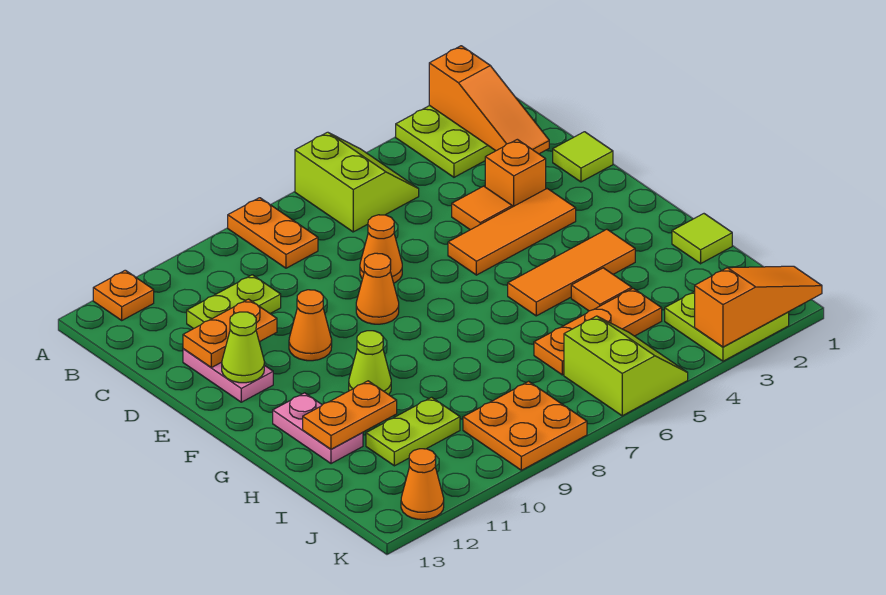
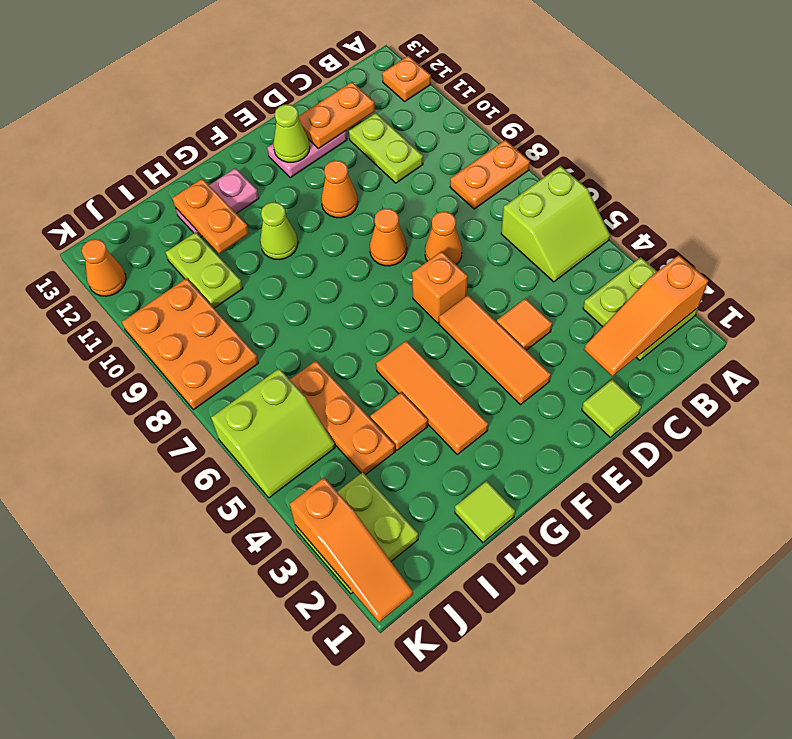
orange brick D3 level 1 -> orange brick E6 level 1
orange plate D11:D12 level 2 -> orange plate C12:D12 level 2
orange plate J8:K9 level 1 -> orange plate J8:K10 level 1

